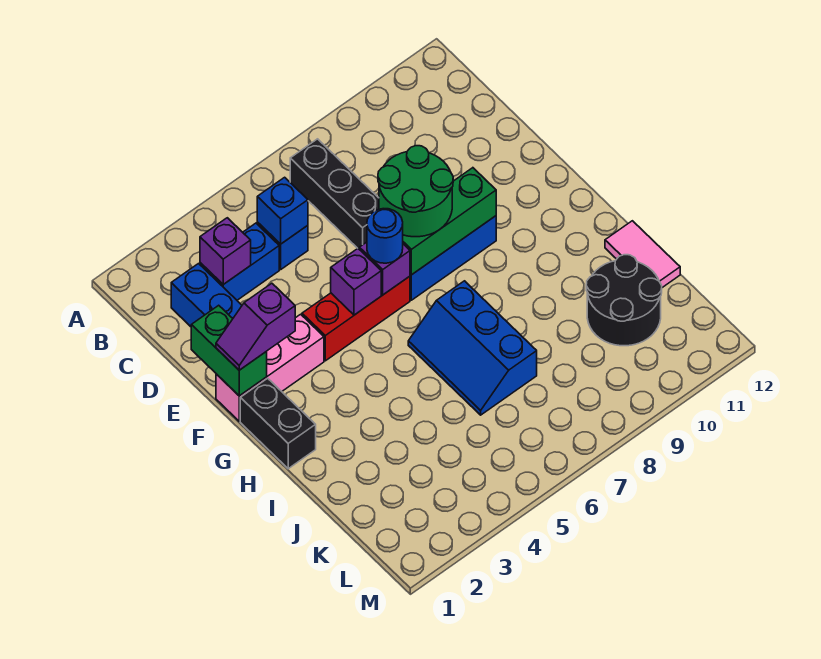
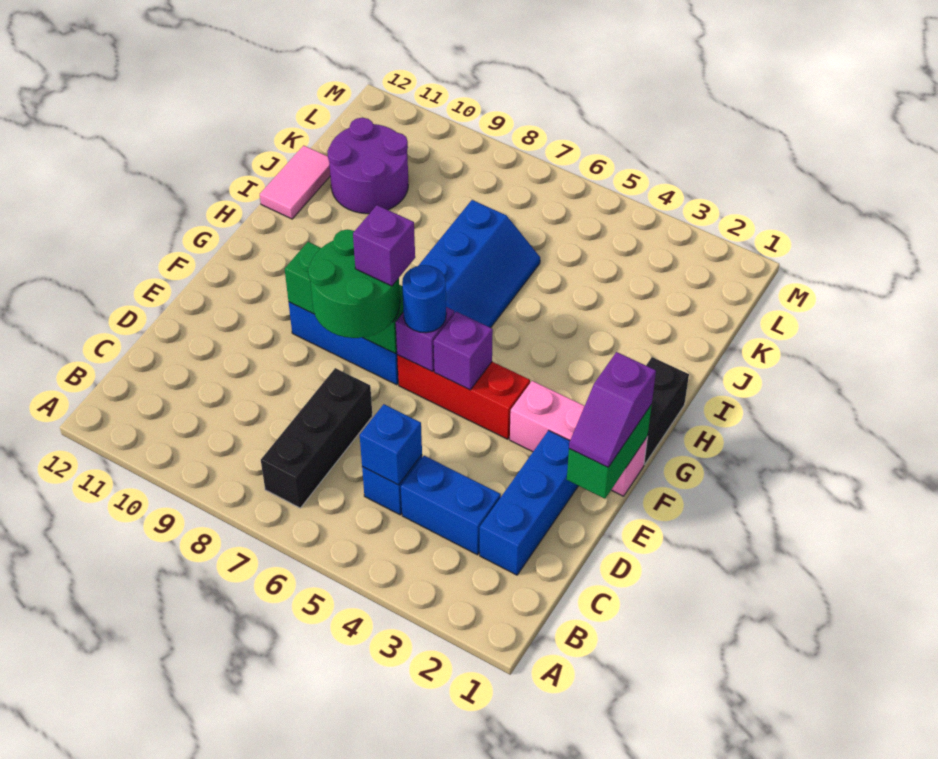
purple brick C3 level 2 -> purple brick F7 level 4
purple slope F1:F2 level 3 top 2 -> purple slope E1:F1 level 3 top F
black round brick J10:K11 level 1 -> purple round brick J10:K11 level 1

